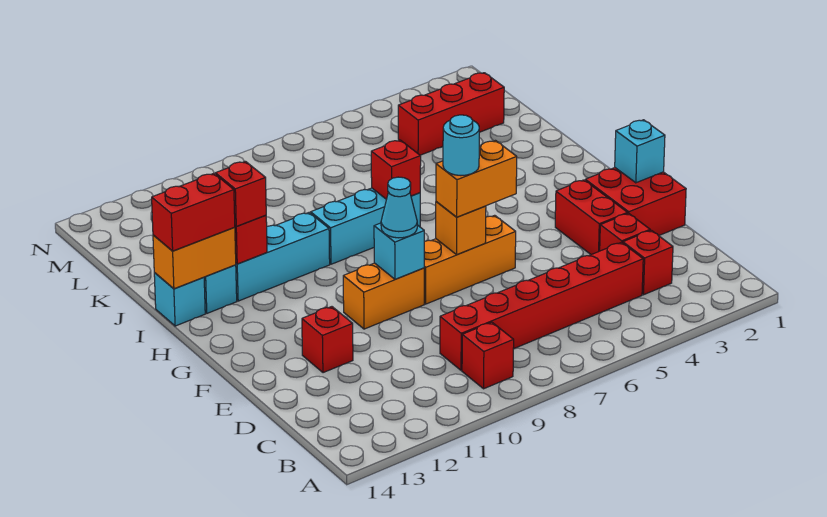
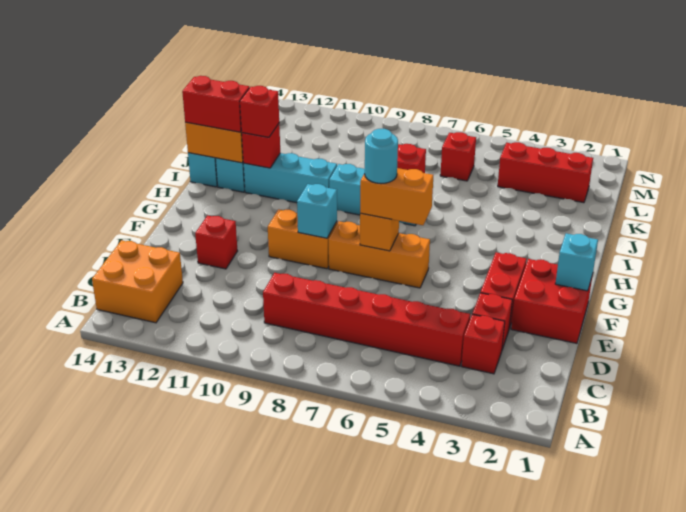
red brick B9 level 1 -> red brick L6 level 1
none -> orange brick B13:C14 level 1
cyan cone F9 level 3 -> none

